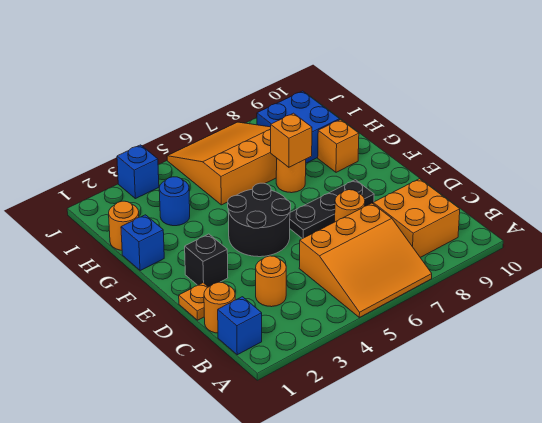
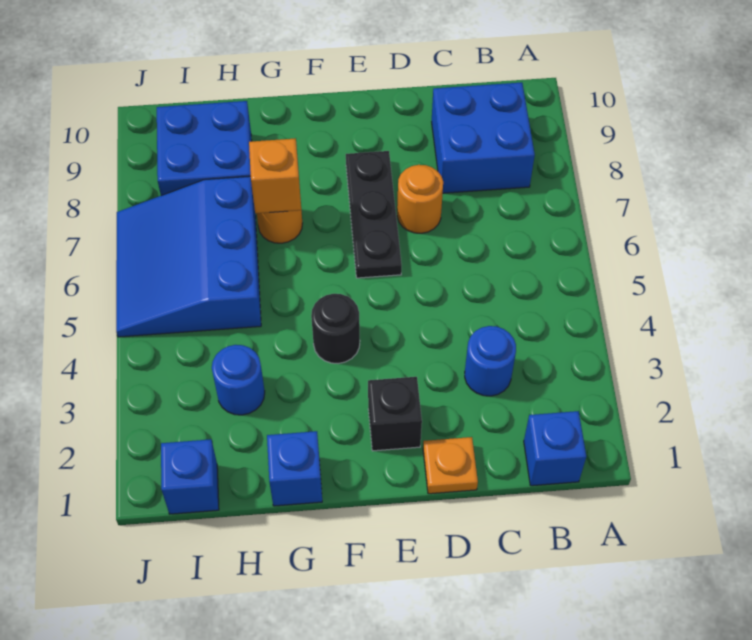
orange slope A5:C7 level 1 top C -> none
orange brick B8:C9 level 1 -> blue brick B8:C9 level 1
orange round brick C1 level 1 -> none
orange round brick C3 level 1 -> blue round brick C3 level 1
black round brick E4:F5 level 1 -> black round brick F4 level 1
orange brick G9 level 1 -> none
orange round brick H1 level 1 -> none
orange slope H5:J7 level 1 top H -> blue slope H5:J7 level 1 top H
blue brick J3 level 1 -> blue brick I1 level 1

